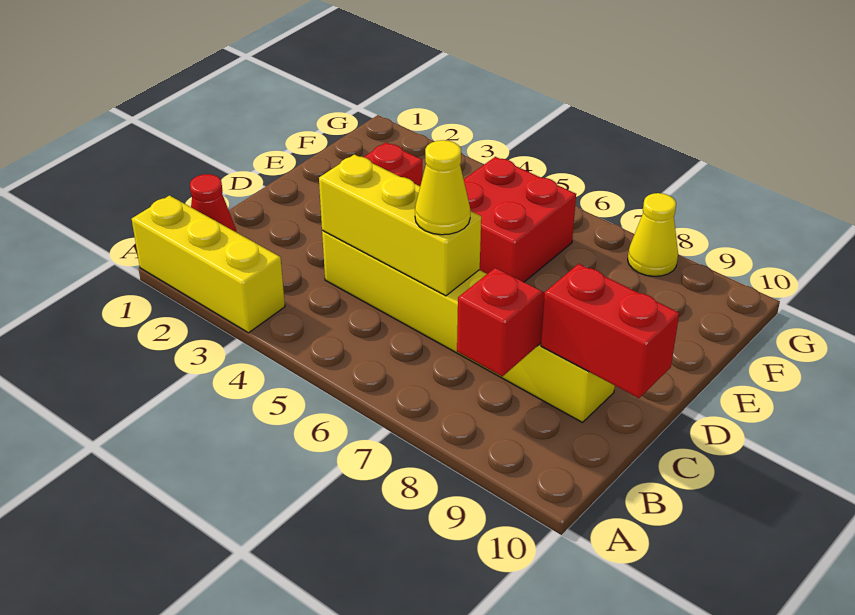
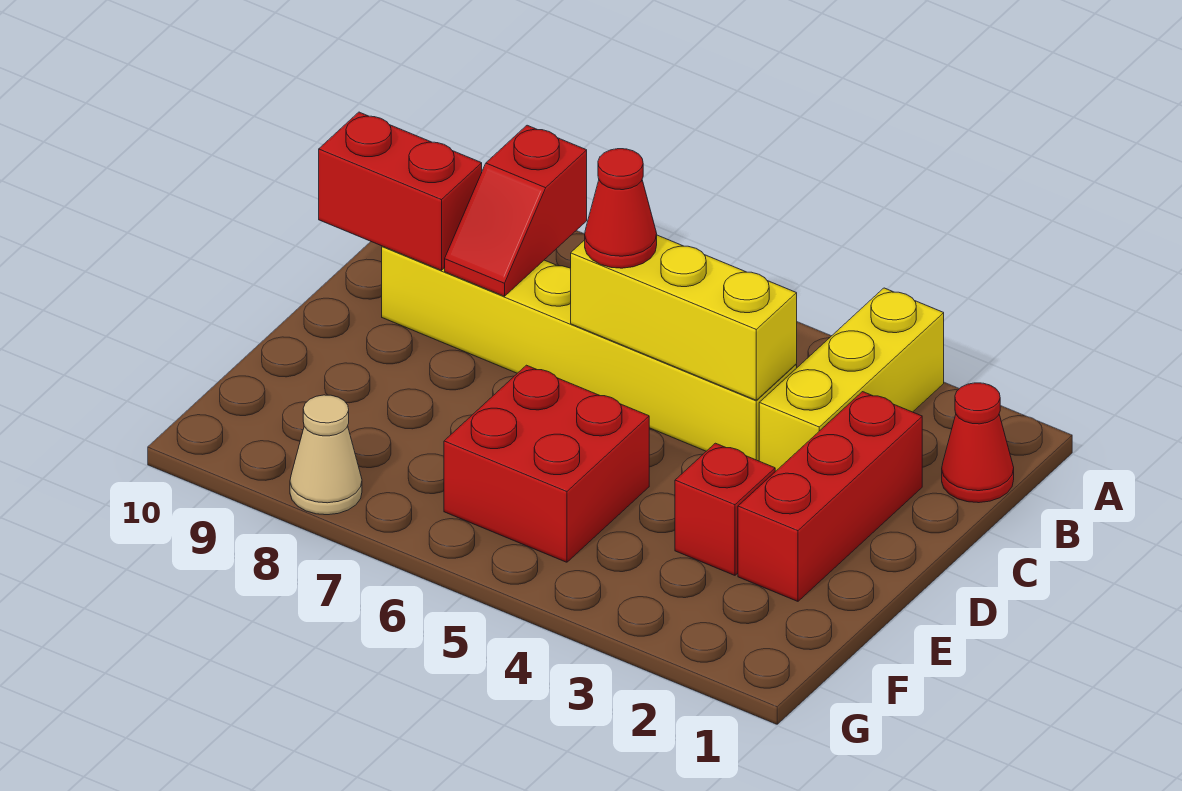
yellow brick A1:A3 level 1 -> yellow brick A3:C3 level 1
none -> red brick C2:E2 level 1
yellow cone C6 level 3 -> red cone C6 level 3
yellow cone G8 level 1 -> tan cone G8 level 1

